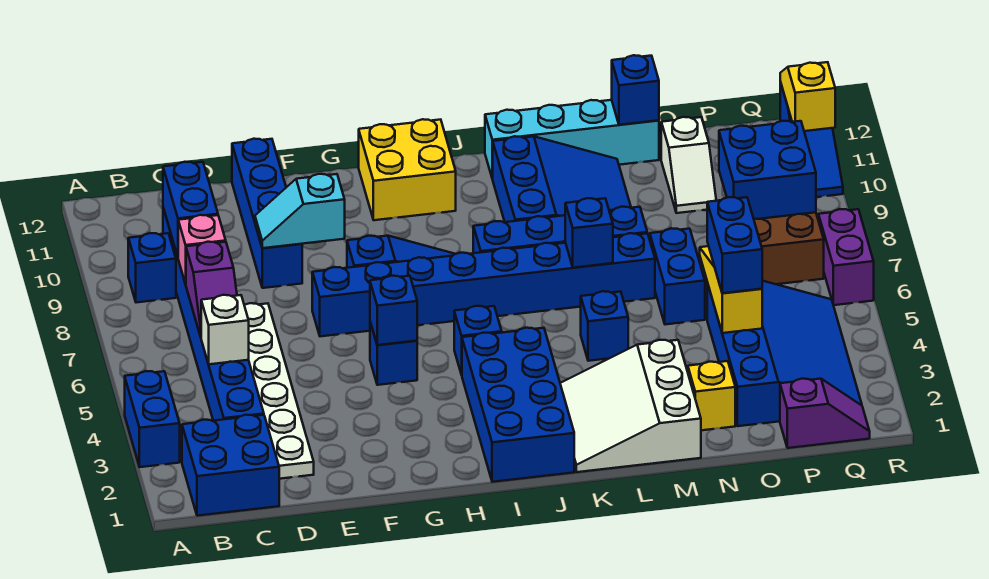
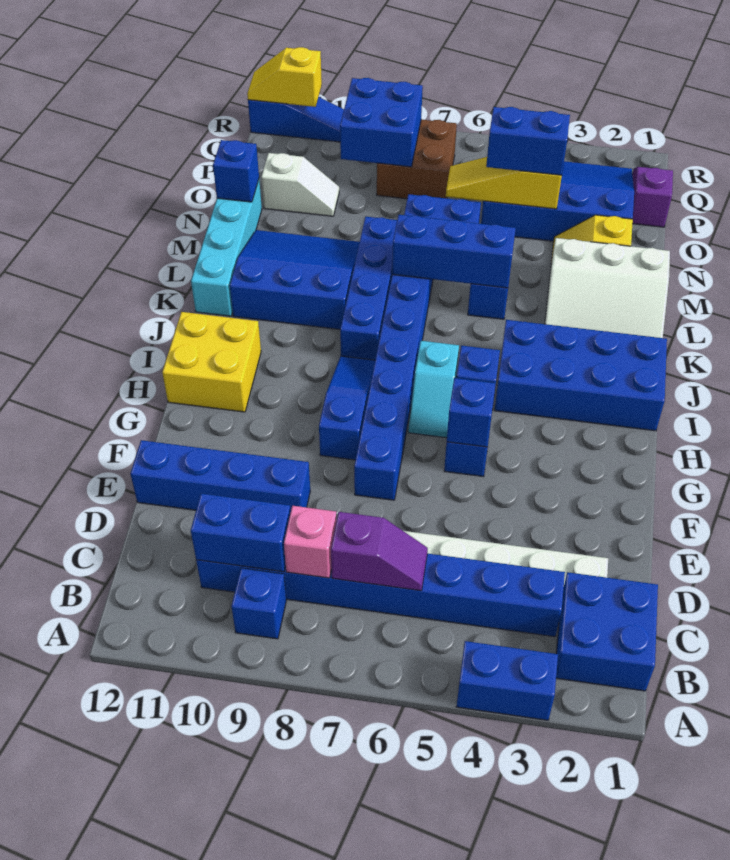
white brick C5 level 2 -> none
cyan slope E9:F9 level 2 top F -> cyan slope H6:I6 level 1 top I
blue brick L7 level 2 -> blue brick L5:L7 level 2
purple brick R6:R7 level 1 -> none

